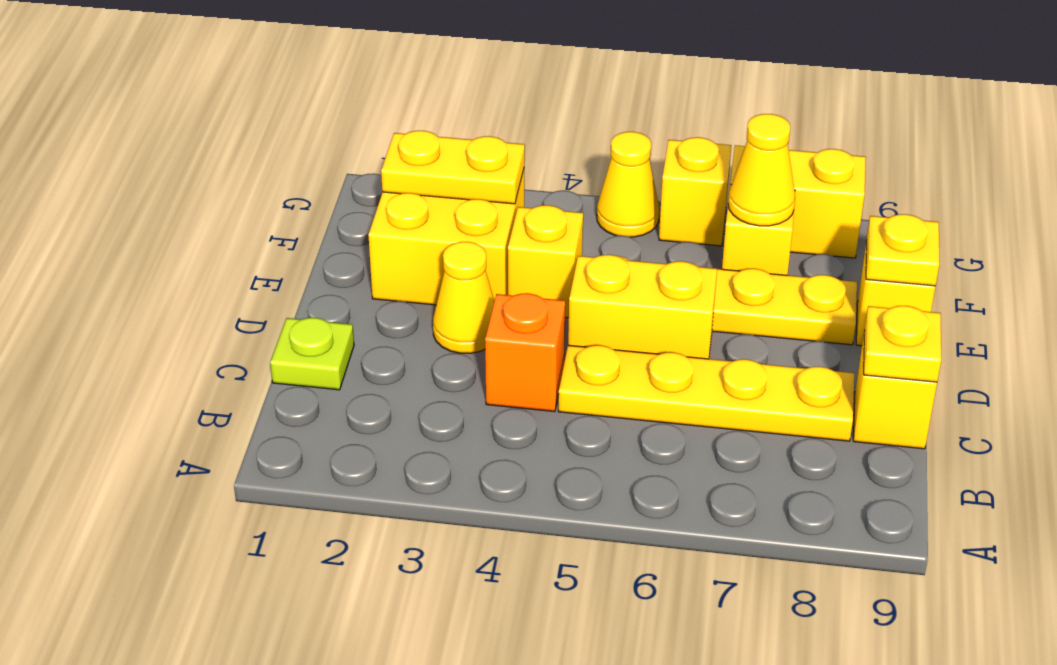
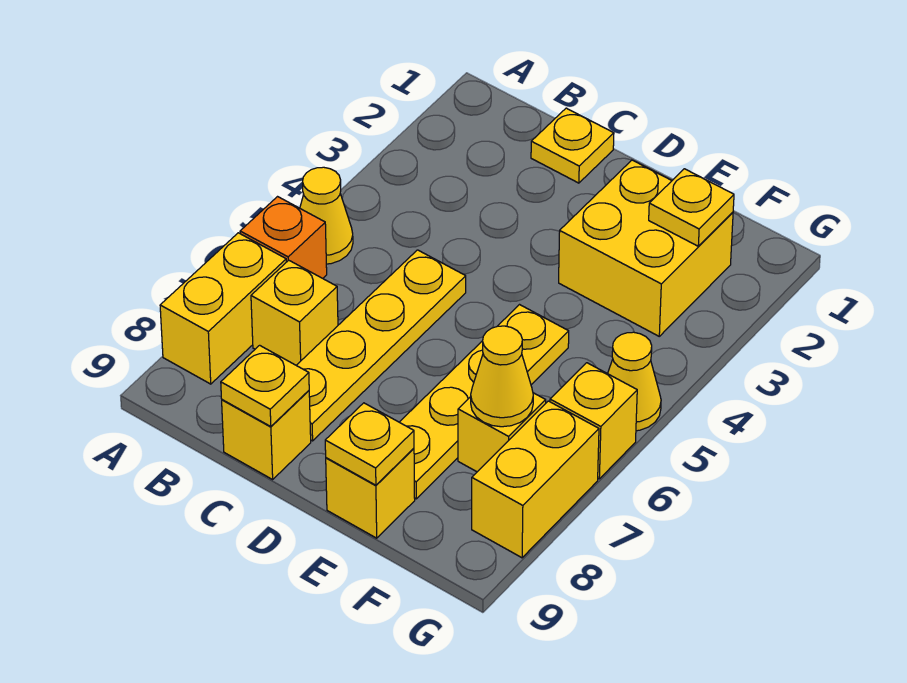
lime plate C1 level 1 -> yellow plate C1 level 1
orange brick C4 level 1 -> orange brick A6 level 1
yellow cone D3 level 1 -> yellow cone A5 level 1
yellow brick D5:D6 level 1 -> yellow brick A7:A8 level 1
yellow brick E4 level 1 -> yellow brick B7 level 1
yellow plate F2:F3 level 2 -> yellow plate F2 level 2

